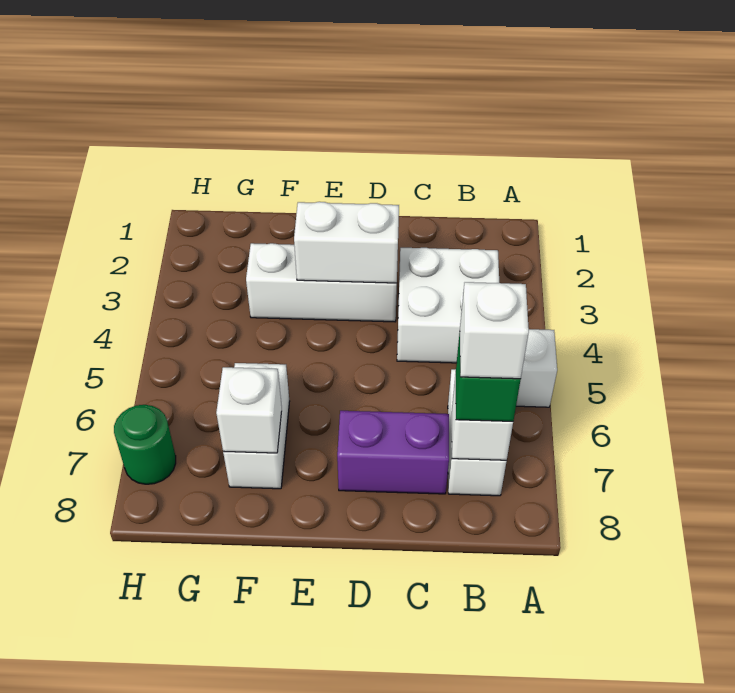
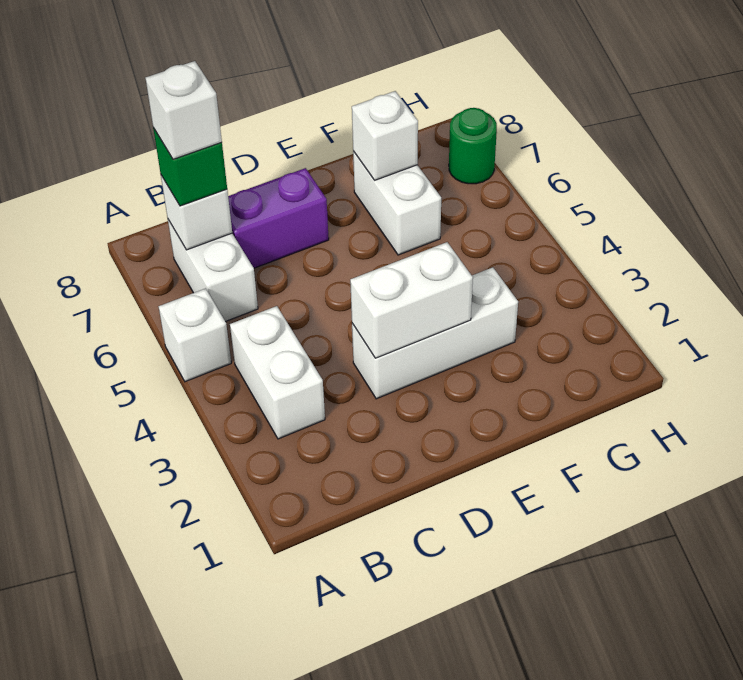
white brick B3:C4 level 1 -> white brick B3:B4 level 1

